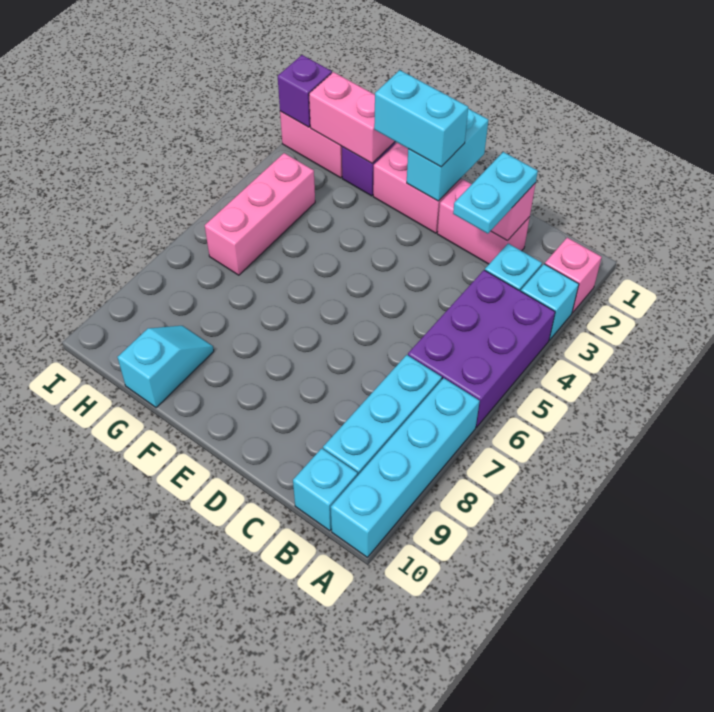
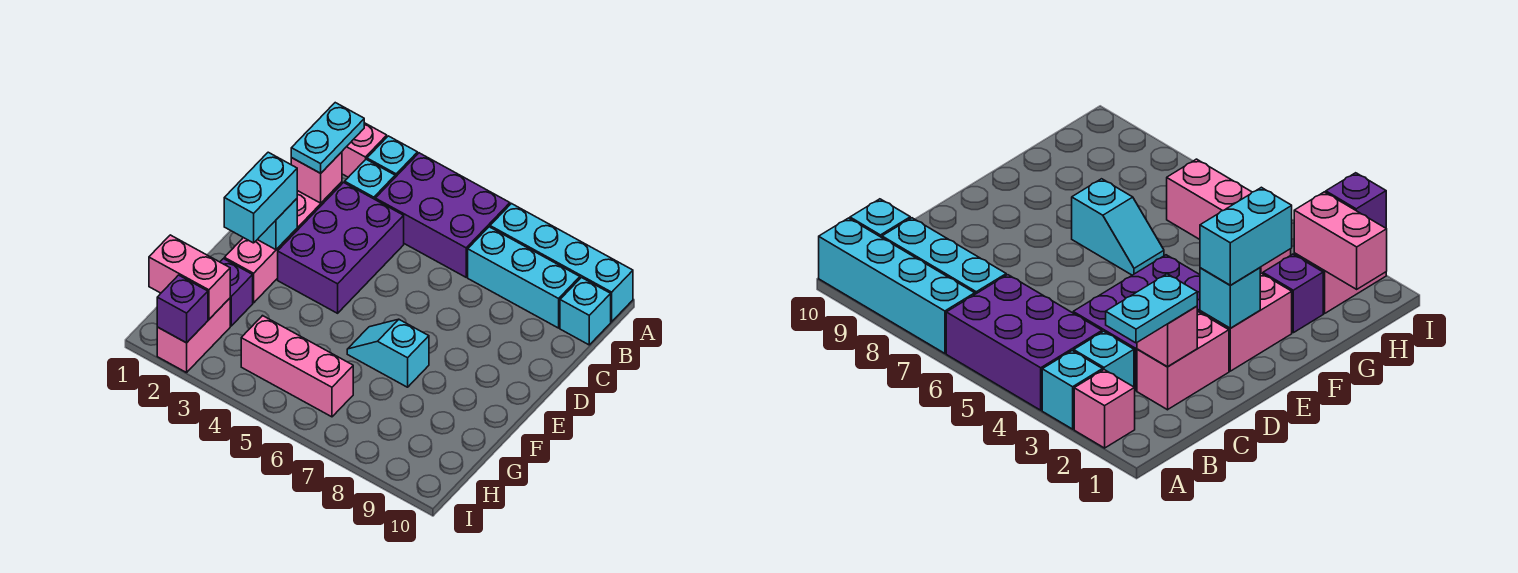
cyan plate C2:C3 level 3 -> cyan plate B2:C2 level 3
none -> purple brick C3:E4 level 1
cyan brick E1:E2 level 2 -> cyan brick E2 level 2
pink brick G2:H2 level 2 -> pink brick H1:H2 level 2
cyan slope G9:G10 level 1 top 10 -> cyan slope F6:F7 level 1 top 7

